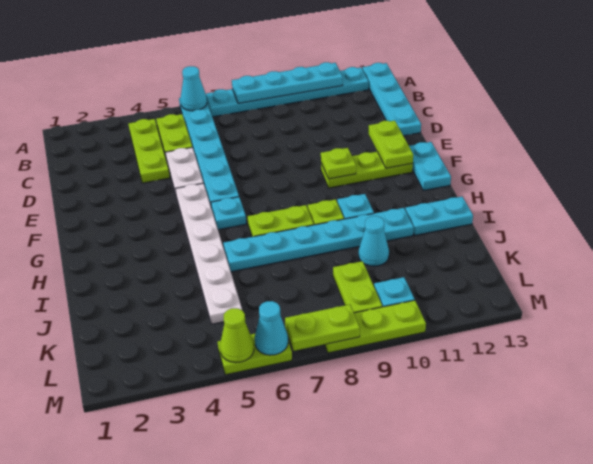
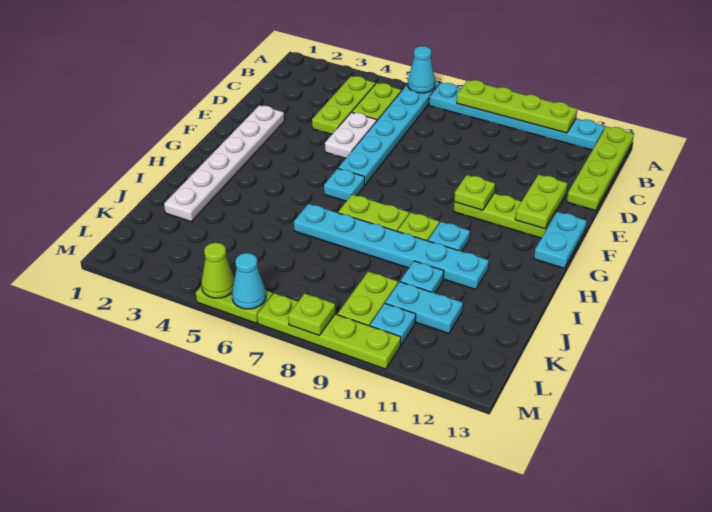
cyan plate A8:A11 level 2 -> lime plate A8:A11 level 2
cyan plate A13:D13 level 1 -> lime plate A13:D13 level 1
white plate F5:K5 level 1 -> white plate E2:J2 level 1
cyan plate I12:I13 level 1 -> cyan plate K10:K11 level 1
cyan cone J10 level 1 -> cyan plate J10 level 1
lime plate M7:M8 level 2 -> lime plate M8 level 2
lime plate M8:M10 level 1 -> lime plate M7:M10 level 1

